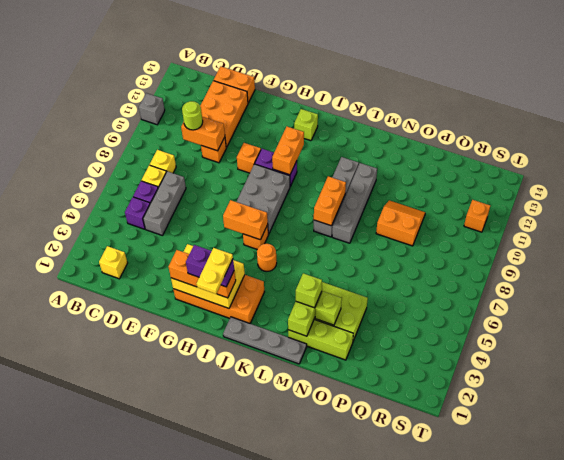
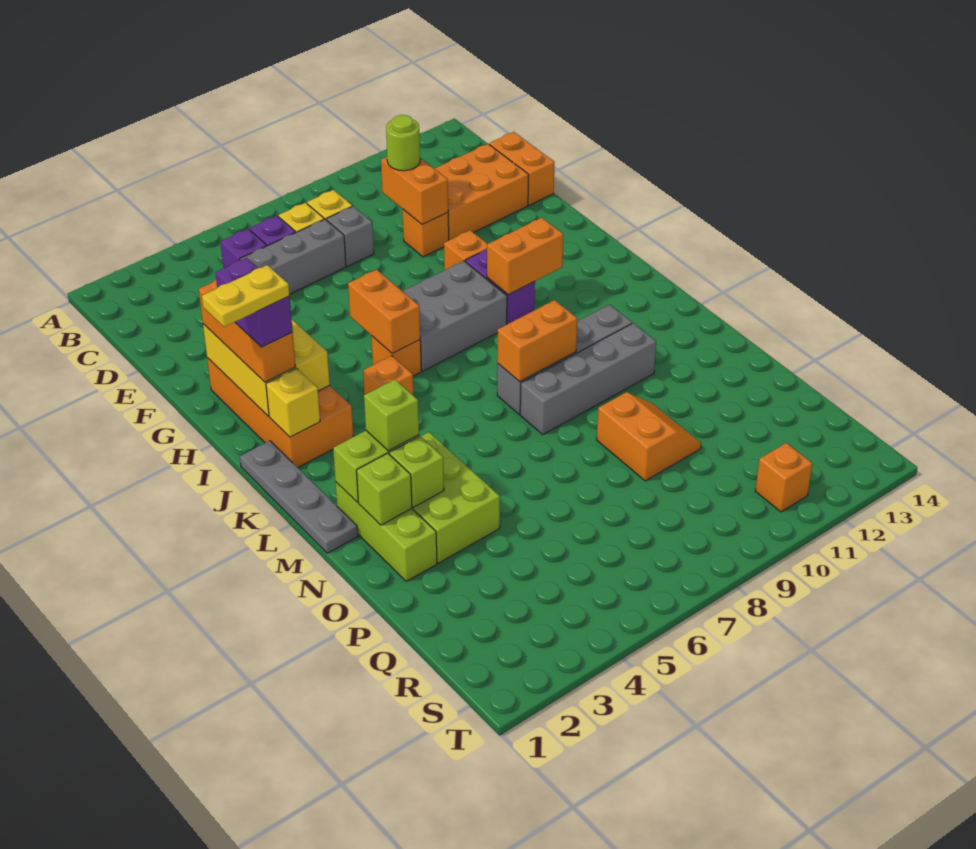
grey brick A11 level 1 -> grey brick D8 level 1
yellow brick C2 level 1 -> yellow brick J2 level 2
lime brick I13 level 1 -> lime brick N2 level 2
orange round brick J5 level 1 -> orange brick J5 level 1

